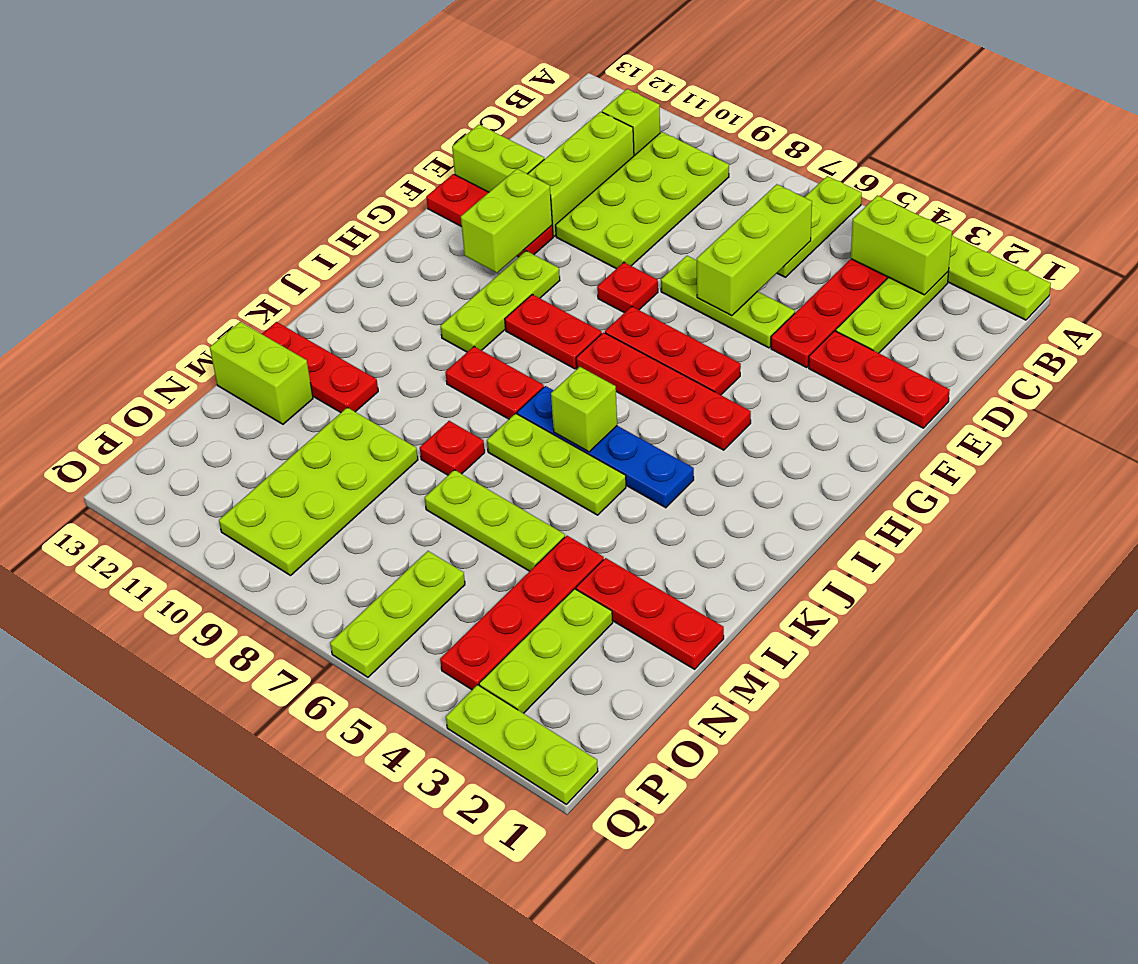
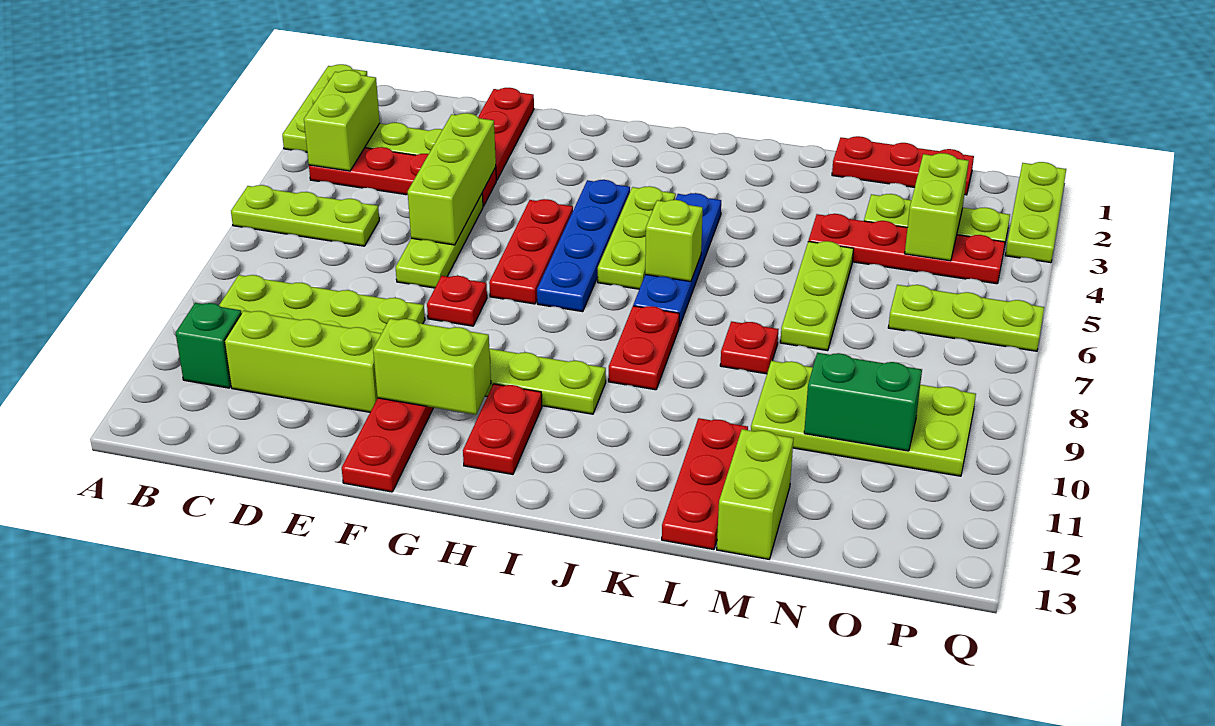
lime brick B11 level 1 -> green brick B11 level 1
lime brick C6:E6 level 2 -> lime brick E4:E6 level 2
lime brick E12:E13 level 1 -> lime brick O3:O4 level 2
red plate H4:H7 level 1 -> blue plate H4:H7 level 1
red plate H8:H9 level 1 -> red plate H11:H12 level 1
lime plate K5:K7 level 1 -> lime plate I4:I6 level 1
red plate M1:M3 level 1 -> red plate M1:O1 level 1
none -> green brick N10:O10 level 2

